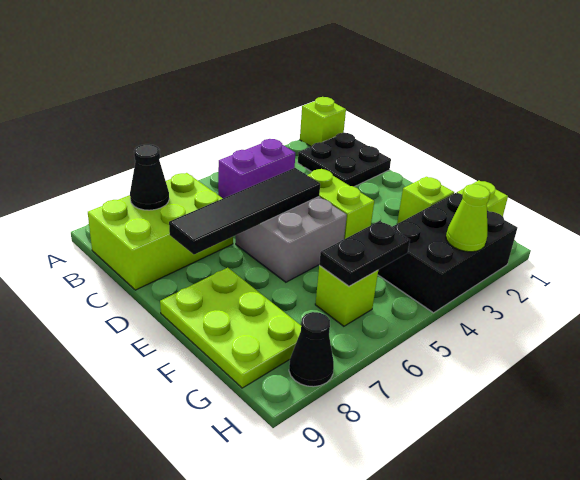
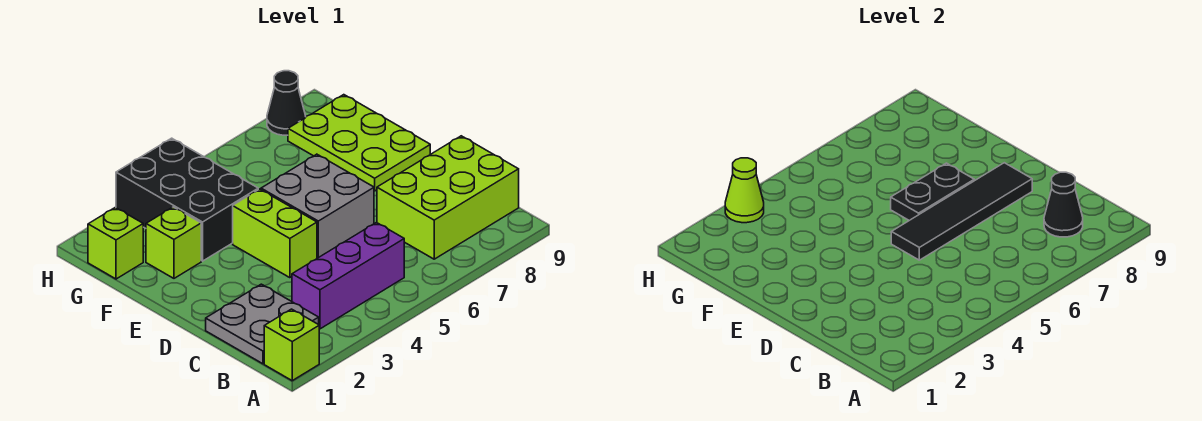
black plate B1:C2 level 1 -> grey plate B1:C2 level 1
purple brick B4:B5 level 1 -> purple brick B3:B5 level 1
black brick G2:H4 level 1 -> black brick F3:H4 level 1
black plate G5:G6 level 2 -> black plate E6:E7 level 2
lime brick G6 level 1 -> none

